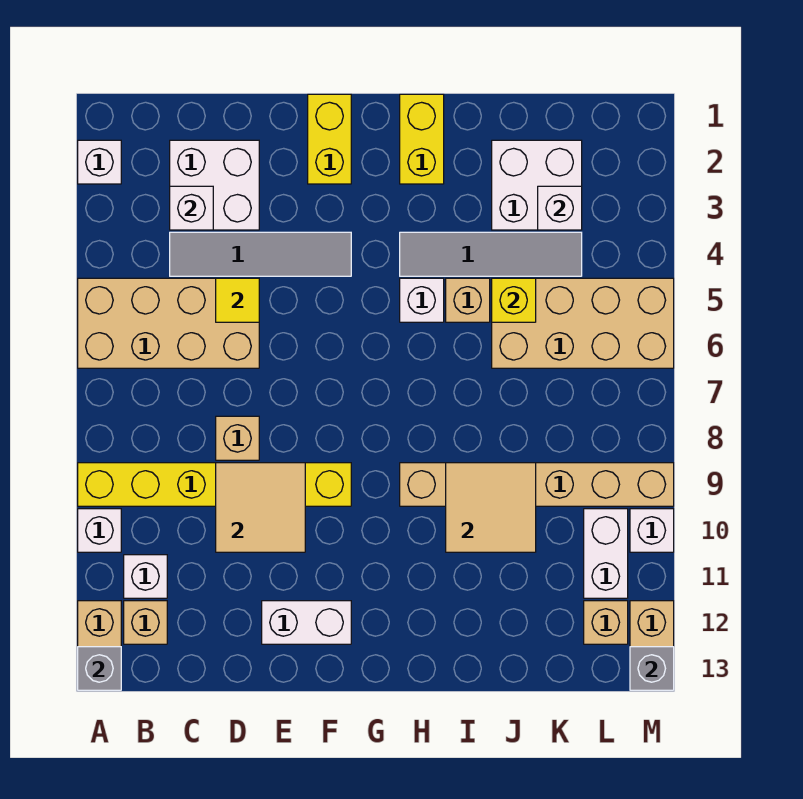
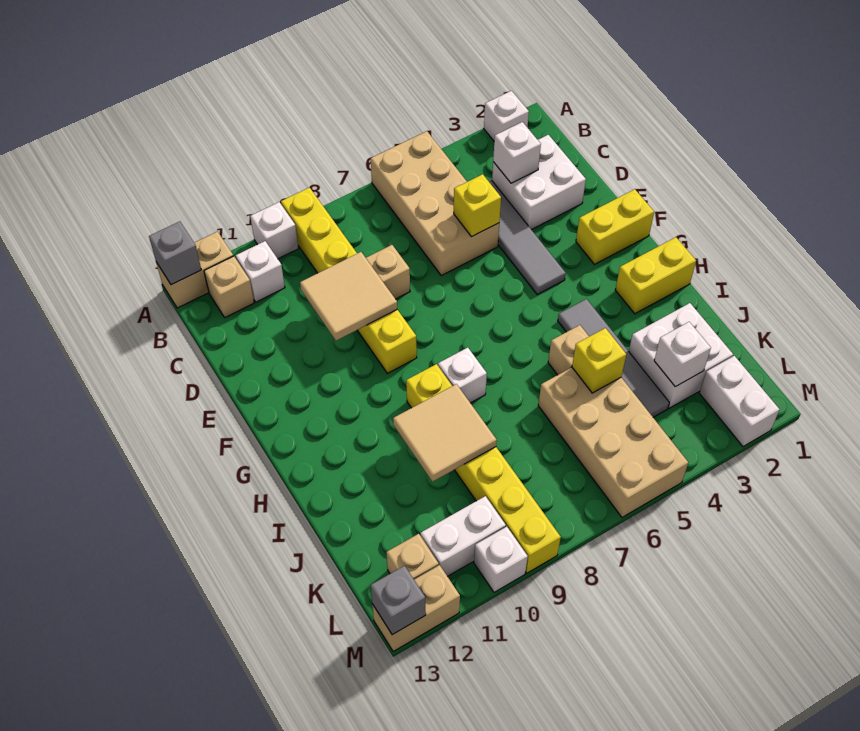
yellow tile D5 level 2 -> yellow brick D5 level 2
white brick E12:F12 level 1 -> white brick L2:M2 level 1
white brick H5 level 1 -> white brick H8 level 1
tan brick H9:M9 level 1 -> yellow brick H9:M9 level 1

